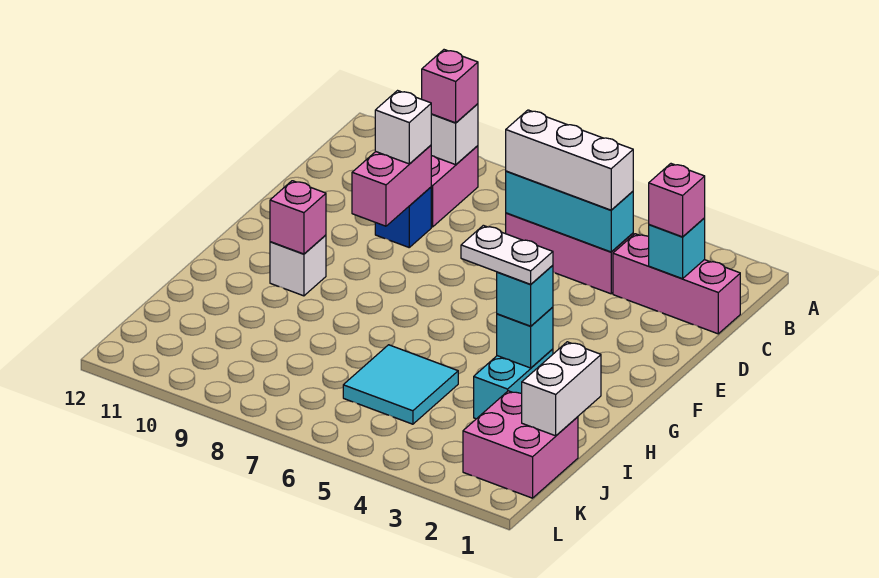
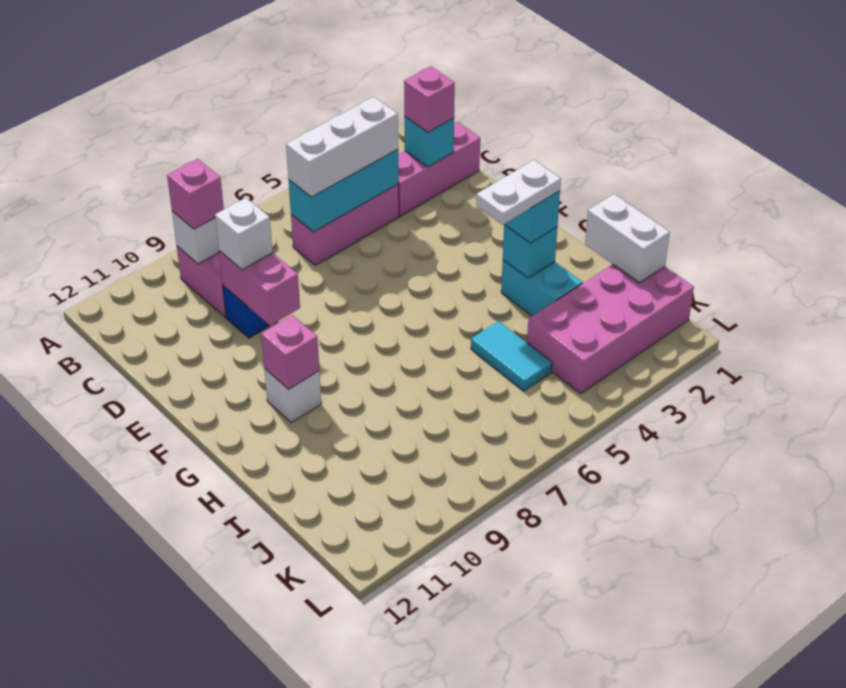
cyan tile I5:J6 level 1 -> cyan tile I5:J5 level 1
pink brick J1:K2 level 1 -> pink brick J1:K4 level 1

